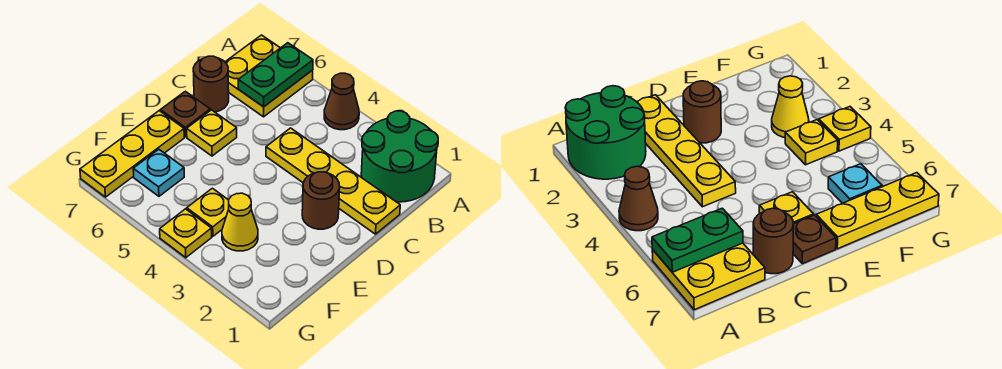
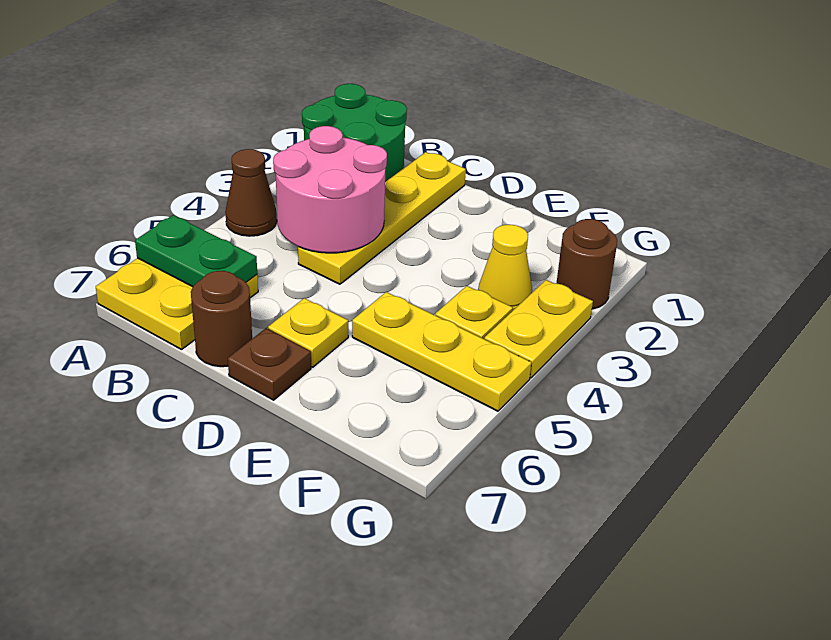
none -> pink round brick B3:C4 level 2
brown round brick D2 level 1 -> brown round brick G2 level 1
yellow plate E7:G7 level 1 -> yellow plate E5:G5 level 1
cyan plate F6 level 1 -> none
yellow plate G4 level 1 -> yellow plate G3:G4 level 1

